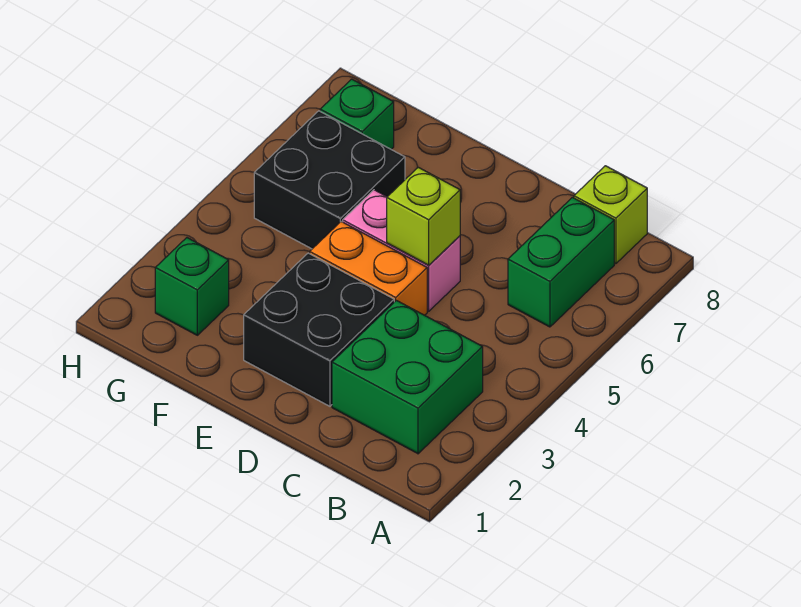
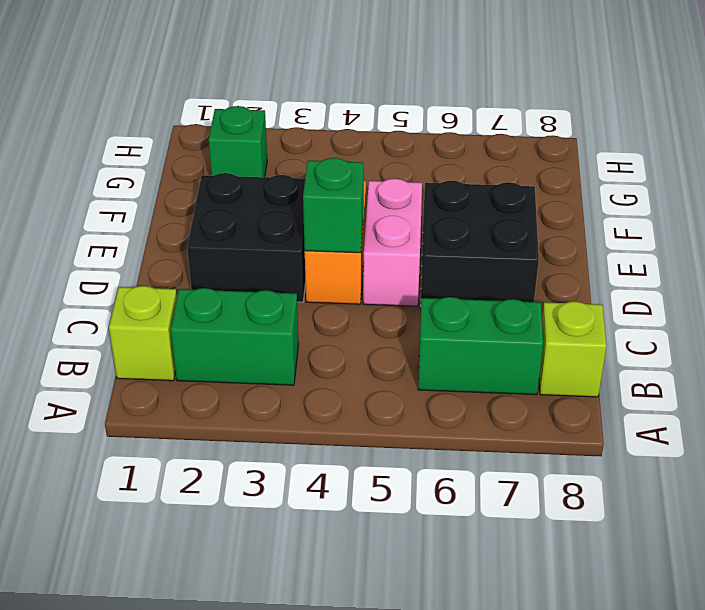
green brick B2:C3 level 1 -> green brick B2:B3 level 1
lime brick D5 level 2 -> lime brick B1 level 1
black brick F5:G6 level 1 -> black brick D6:E7 level 1
green brick G7 level 1 -> green brick D4 level 2

